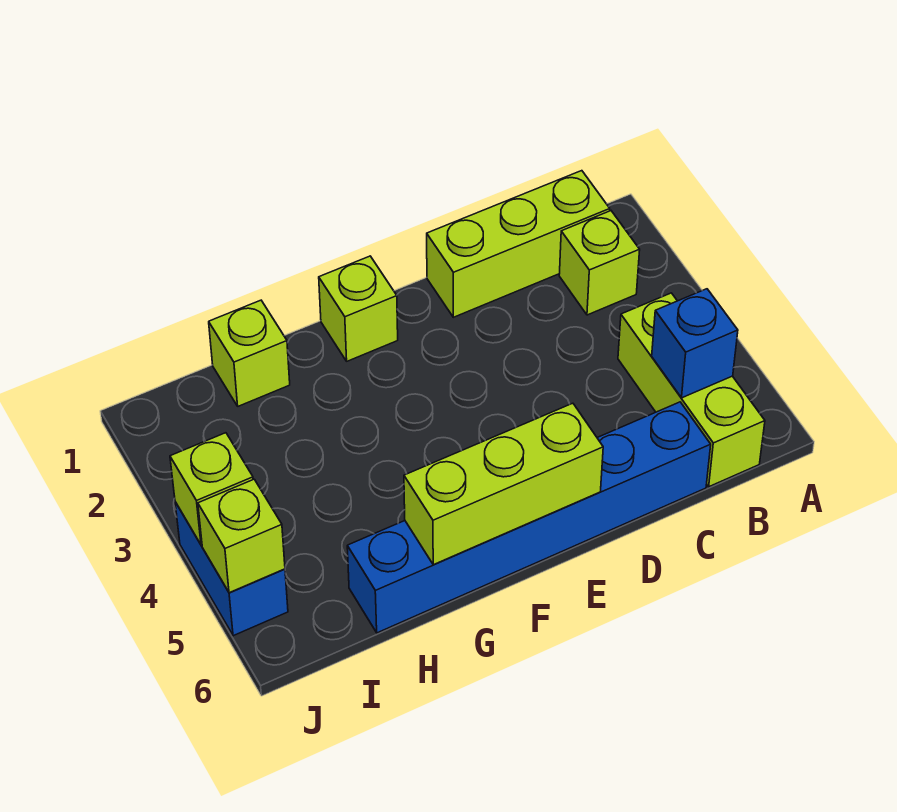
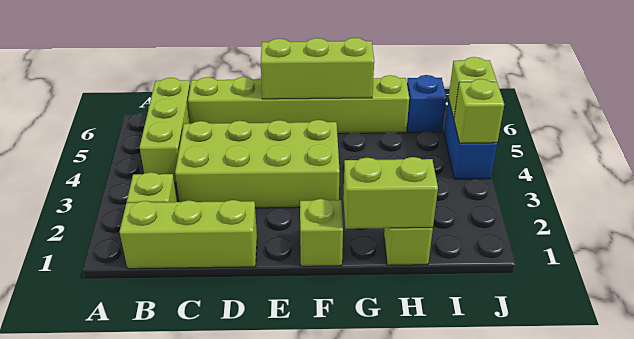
blue brick B5 level 2 -> blue brick I6 level 1
none -> lime brick C3:F4 level 1
blue brick C6:H6 level 1 -> lime brick C6:H6 level 1
none -> lime brick G1:H1 level 2

